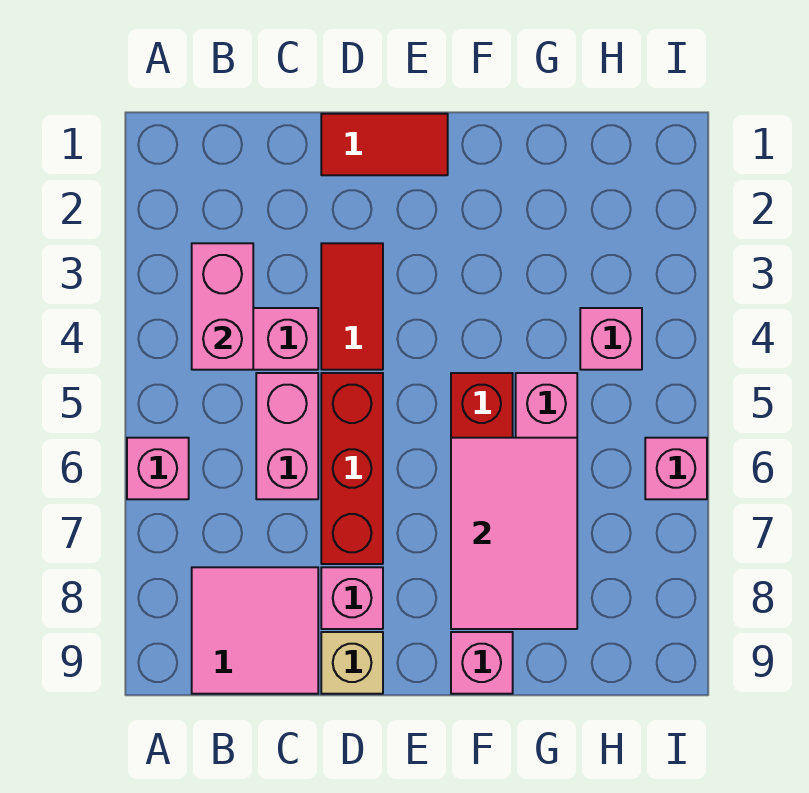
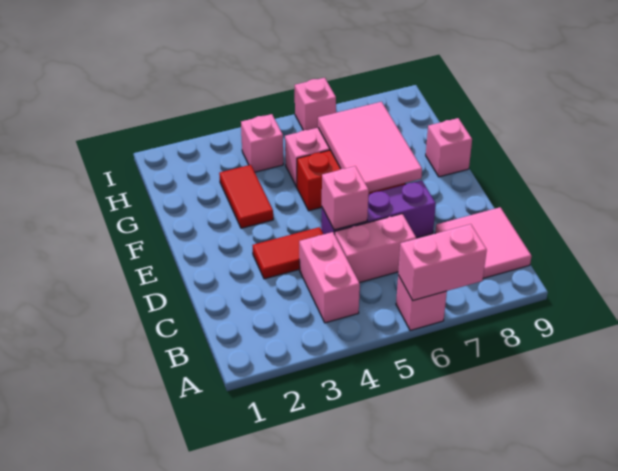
pink brick B3:B4 level 2 -> pink brick A6:A7 level 2
red tile D1:E1 level 1 -> red tile F3:G3 level 1
red brick D5:D7 level 1 -> purple brick D5:D7 level 1
pink brick D8 level 1 -> pink brick D5 level 2
tan brick D9 level 1 -> none
pink tile F6:G8 level 2 -> pink tile E6:G7 level 2

